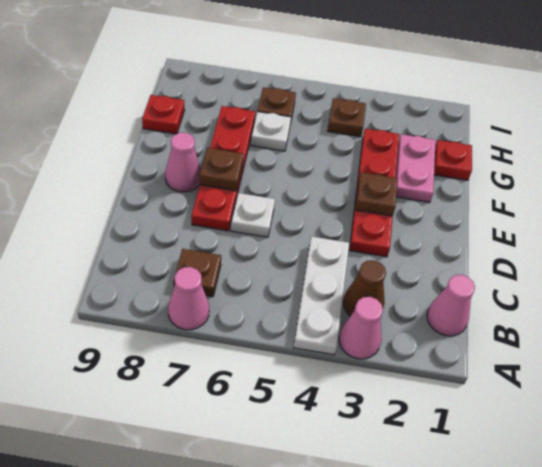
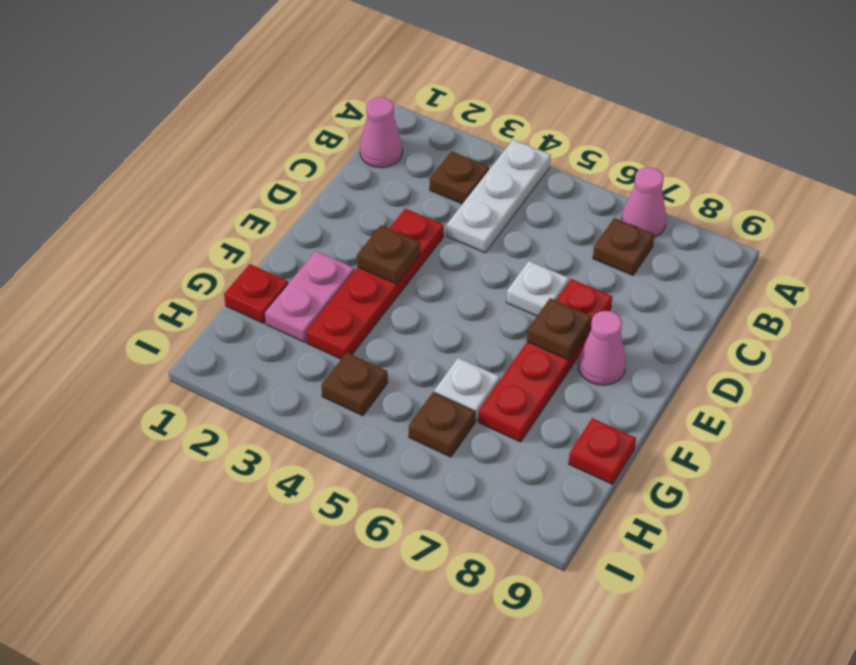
pink cone A3 level 1 -> none
brown cone B3 level 1 -> brown plate B3 level 1

